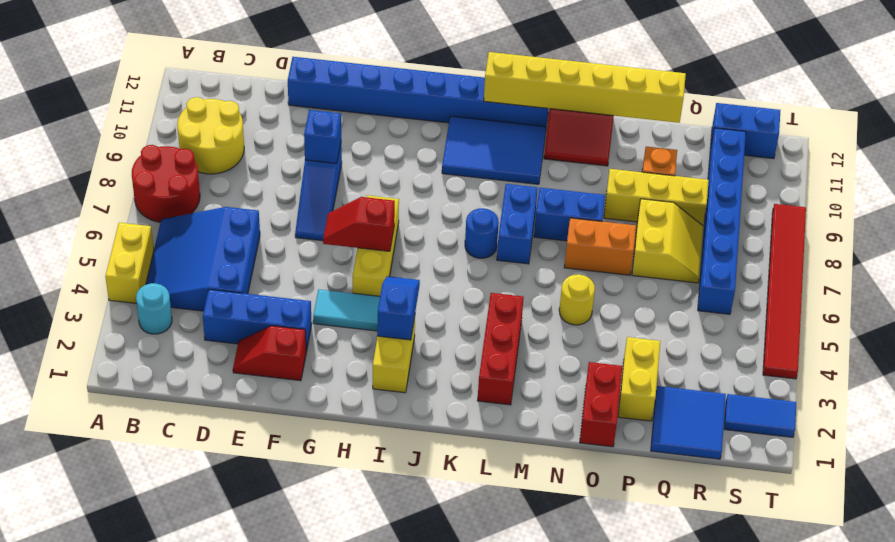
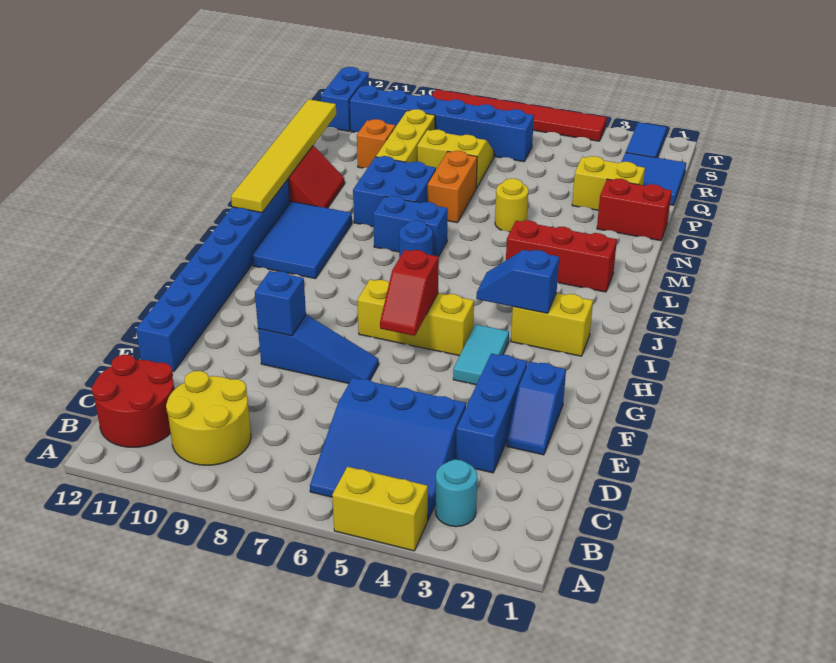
red round brick A7:B8 level 1 -> red round brick B11:C12 level 1
red slope E2:F2 level 1 top F -> blue slope E2:F2 level 1 top F
yellow brick K12:P12 level 2 -> yellow tile K12:P12 level 2
blue brick M8:N8 level 1 -> blue brick M8:N9 level 1

